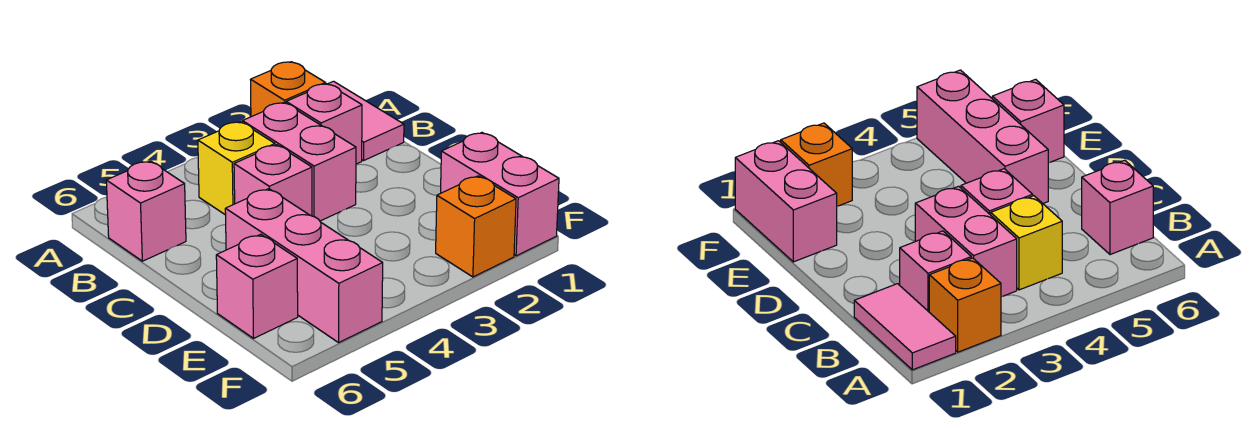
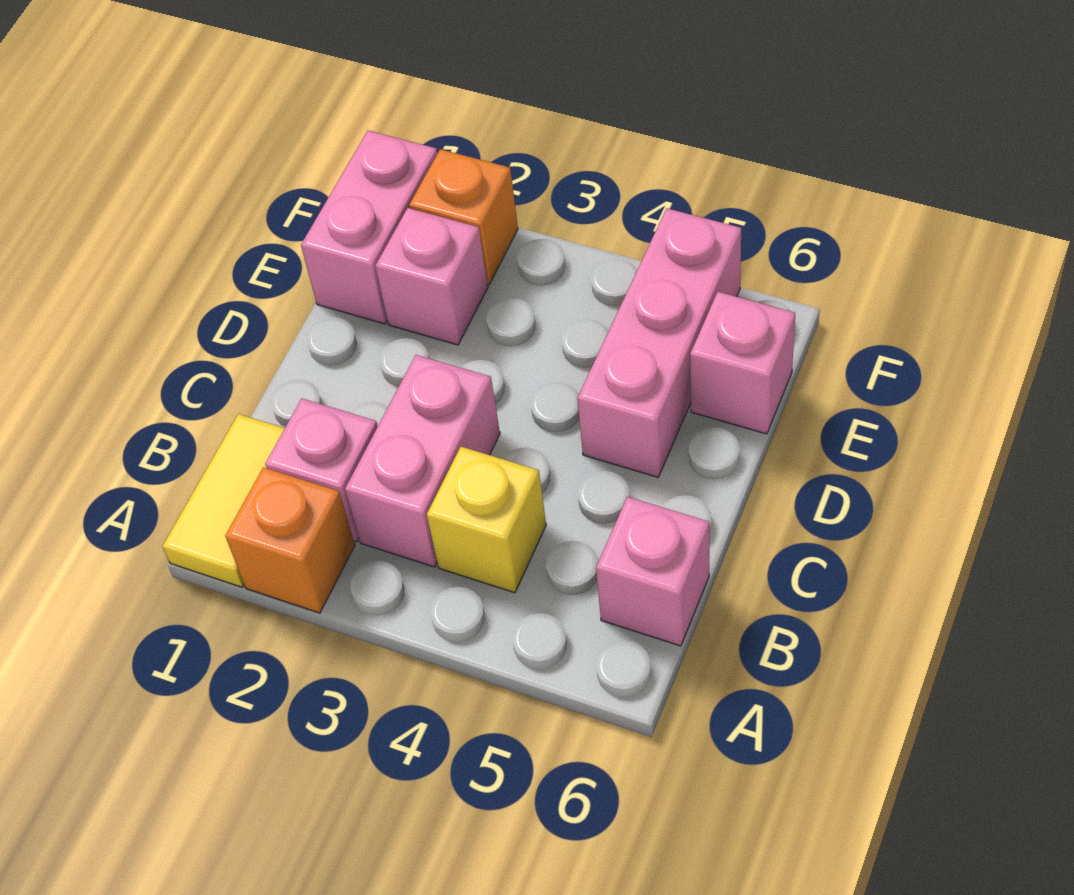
pink tile A1:B1 level 1 -> yellow tile A1:B1 level 1
pink brick C4 level 1 -> pink brick E2 level 1

